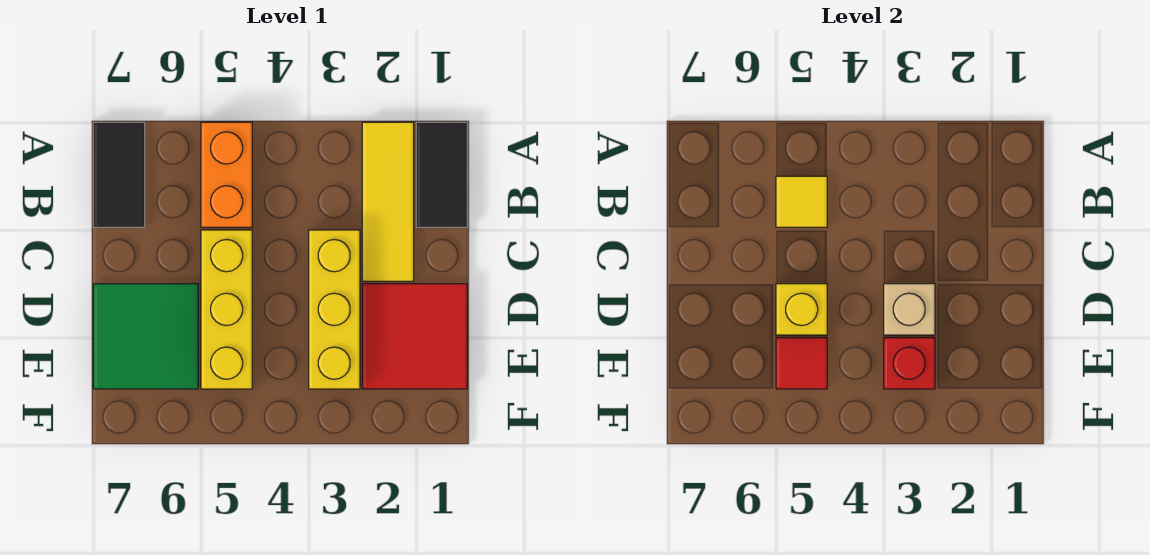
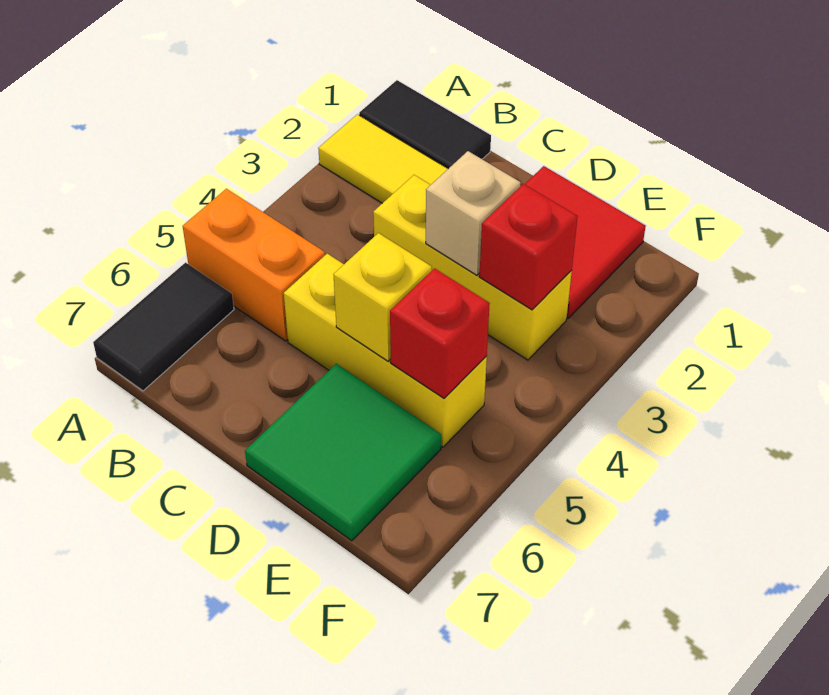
black tile A7:B7 level 1 -> black tile A6:A7 level 1
yellow tile B5 level 2 -> none
red tile E5 level 2 -> red brick E5 level 2

